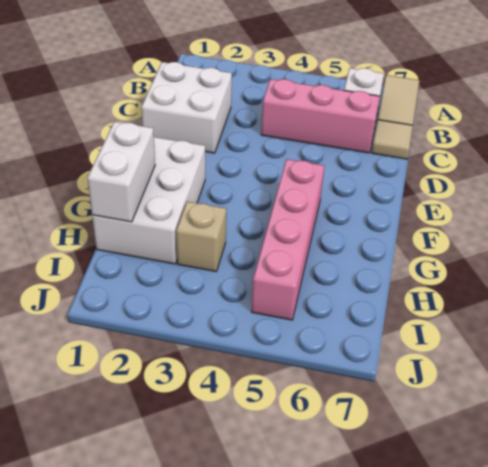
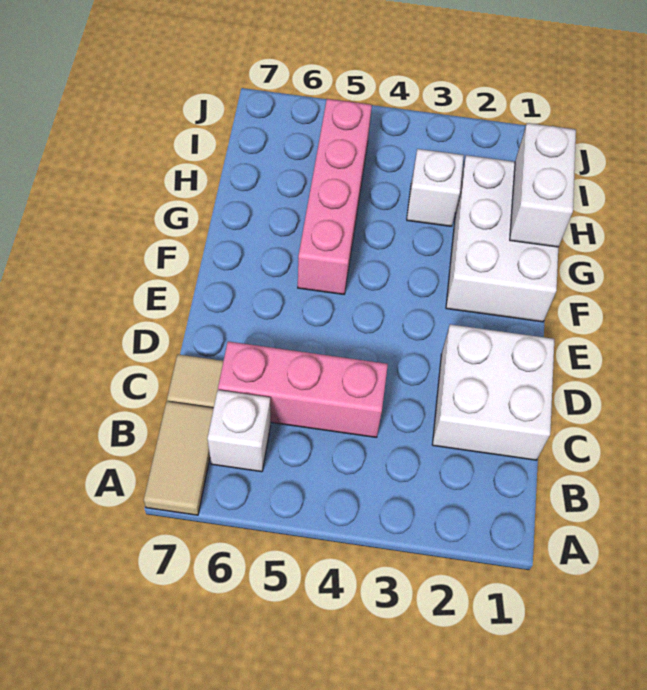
tan brick H3 level 1 -> white brick H3 level 1

